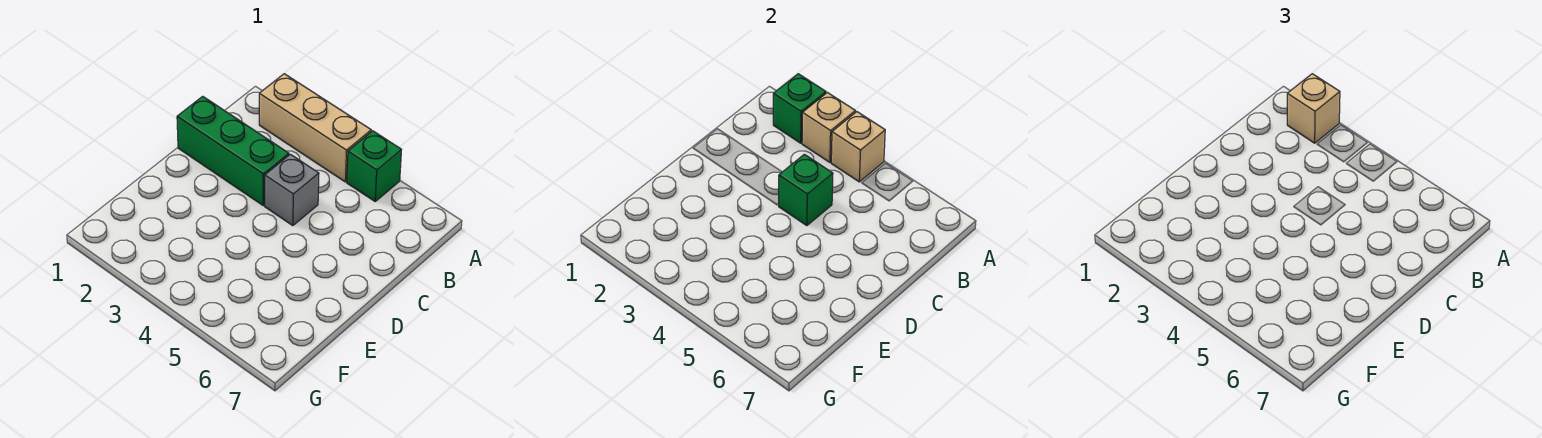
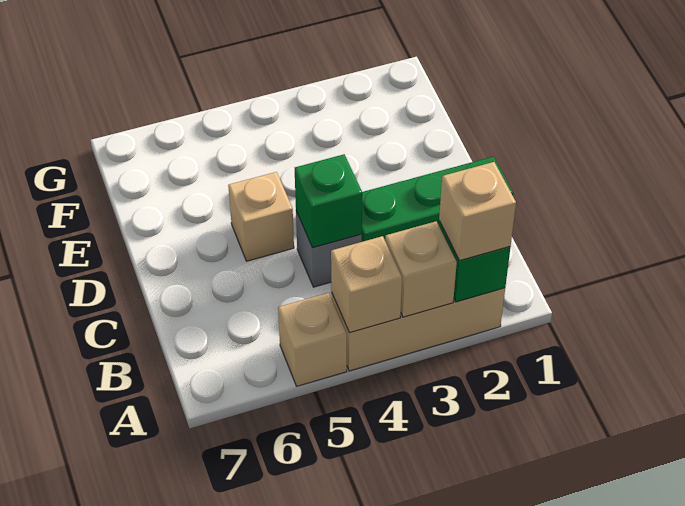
green brick A5 level 1 -> tan brick A5 level 1
none -> tan brick D5 level 1

